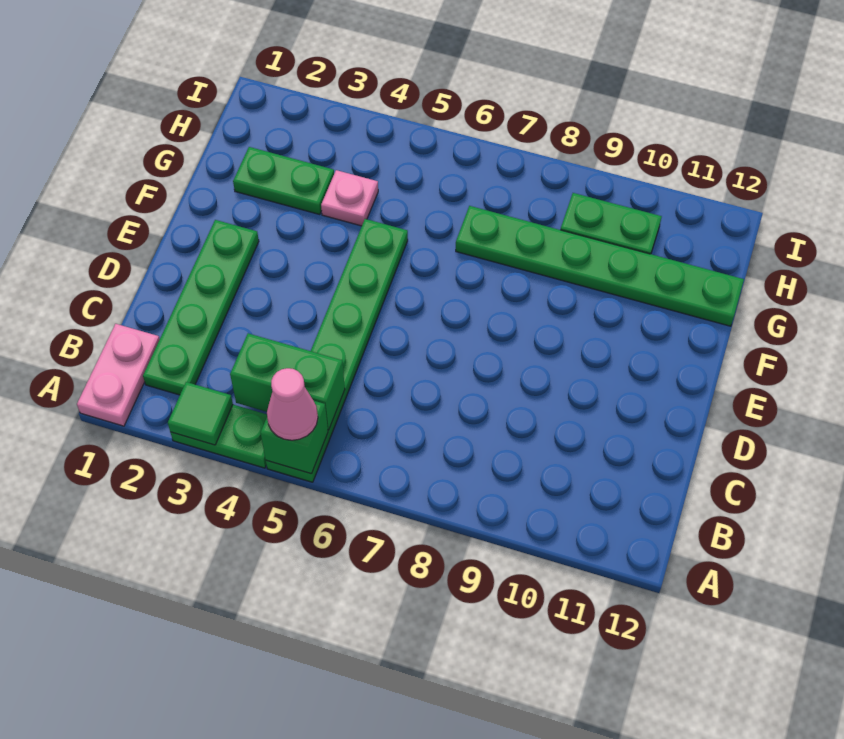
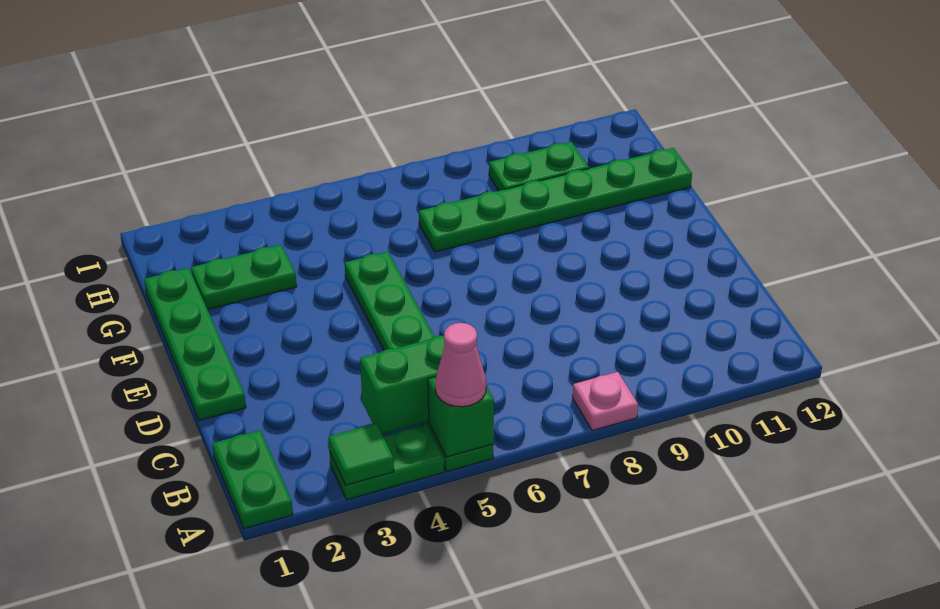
pink plate A1:B1 level 1 -> green plate A1:B1 level 1
green plate B2:E2 level 1 -> green plate D1:G1 level 1
pink plate G4 level 1 -> pink plate A8 level 1

